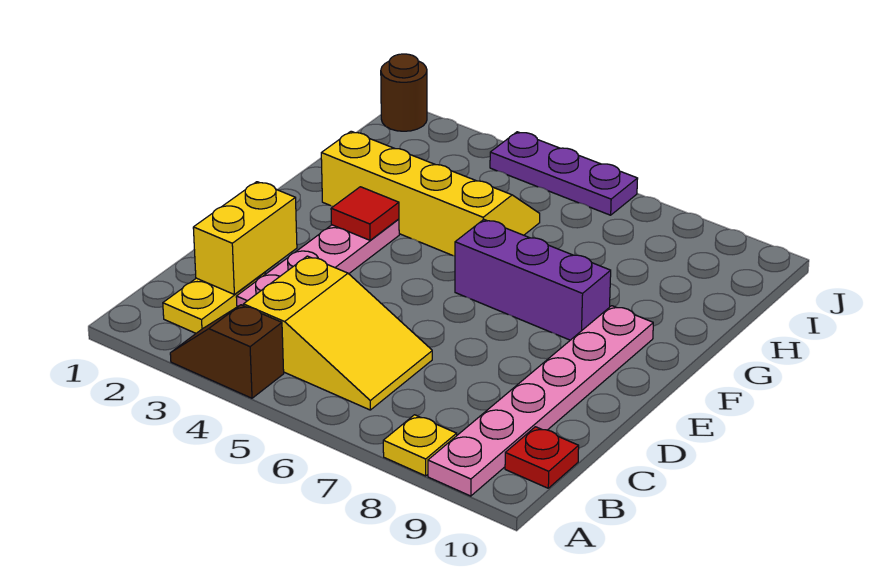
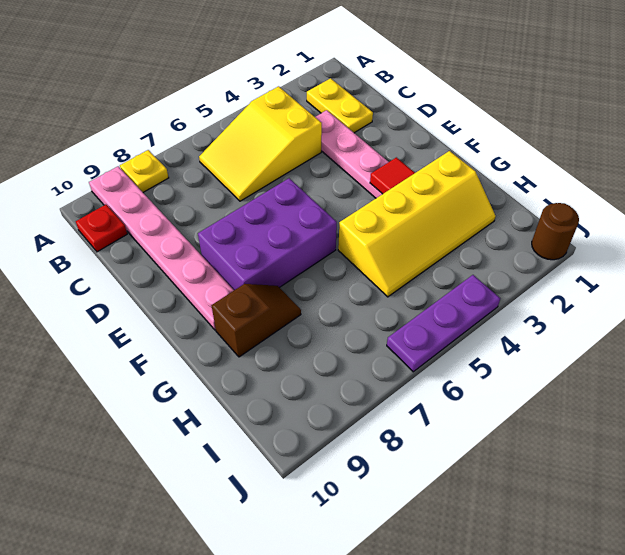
brown slope A3:A4 level 1 top 4 -> brown slope G8:G9 level 1 top 9
yellow brick C2:D2 level 2 -> none
purple brick F6:F8 level 1 -> purple brick E6:F8 level 1

